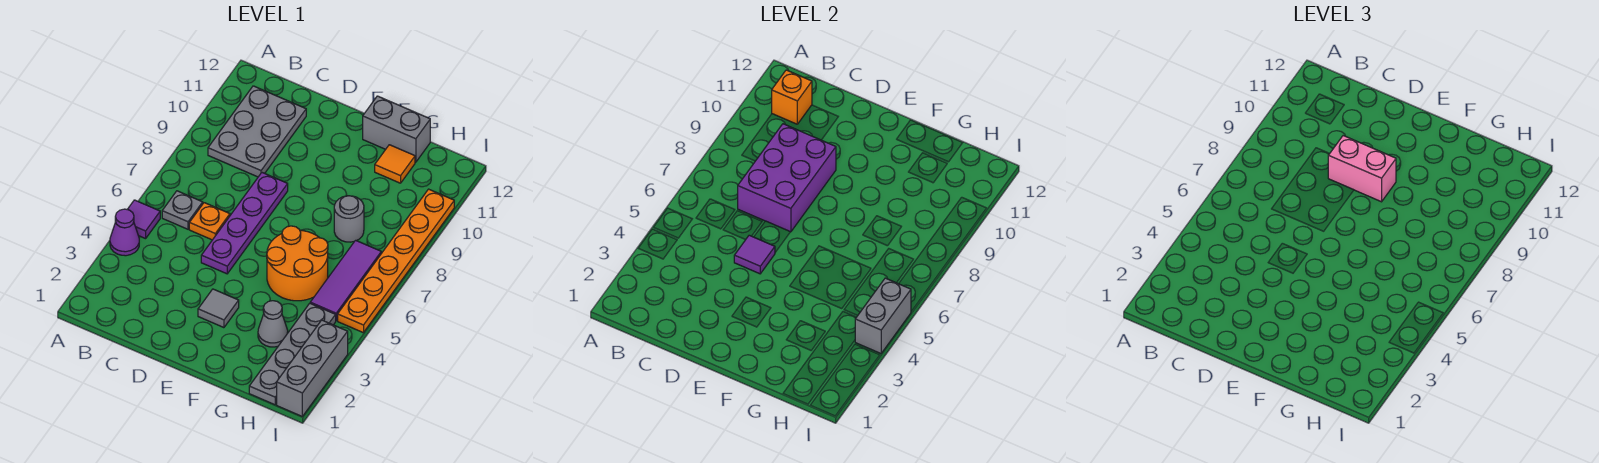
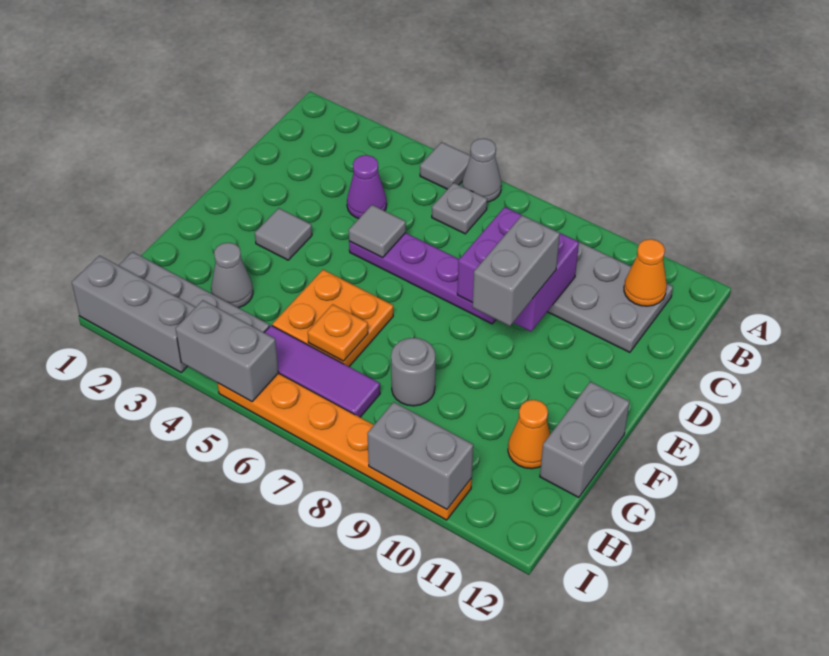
purple cone A4 level 1 -> purple cone C4 level 1
purple tile A5 level 1 -> grey tile A5 level 1
none -> grey cone A6 level 1
orange brick B11 level 2 -> orange cone B11 level 2
orange plate C6 level 1 -> orange plate G6 level 2
purple brick C7:D9 level 2 -> purple brick C8:D9 level 2
purple tile D5 level 2 -> grey tile D5 level 2
pink brick D9:E9 level 3 -> grey brick D9:E9 level 3
orange round brick F5:G6 level 1 -> orange plate F5:G6 level 1
orange tile G11 level 1 -> orange cone G11 level 1
none -> grey brick I9:I10 level 2

